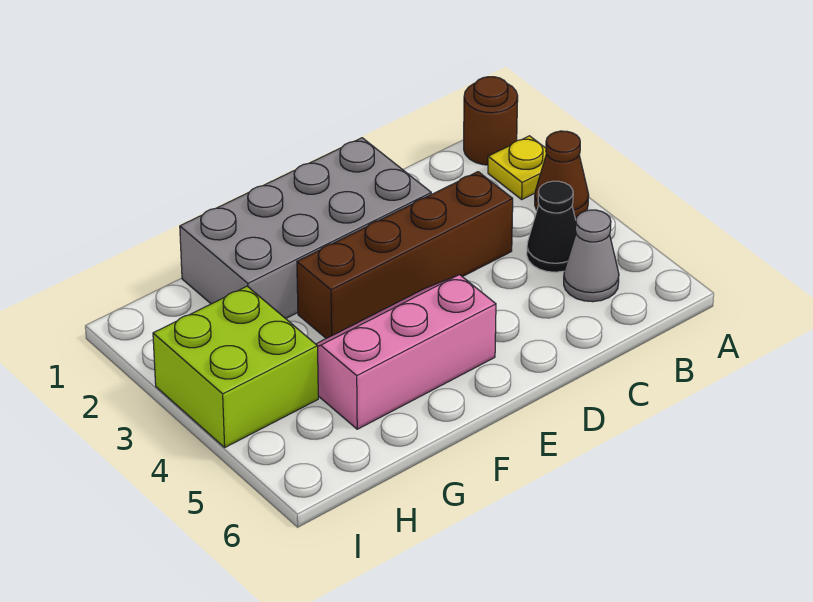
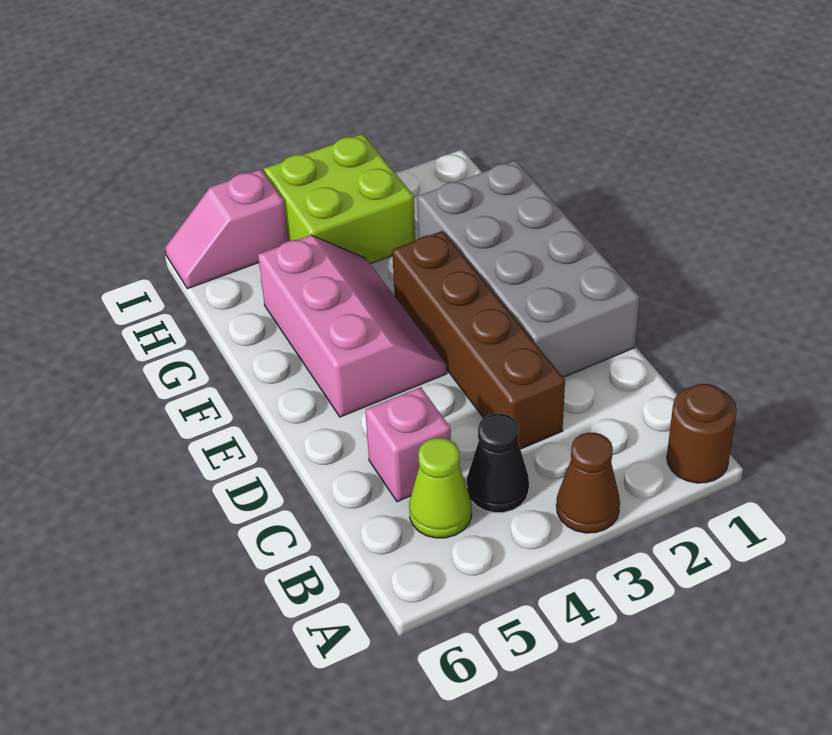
yellow plate A2 level 1 -> none
grey cone B5 level 1 -> lime cone B5 level 1
none -> pink brick C5 level 1
none -> pink slope I5:I6 level 1 top 5

